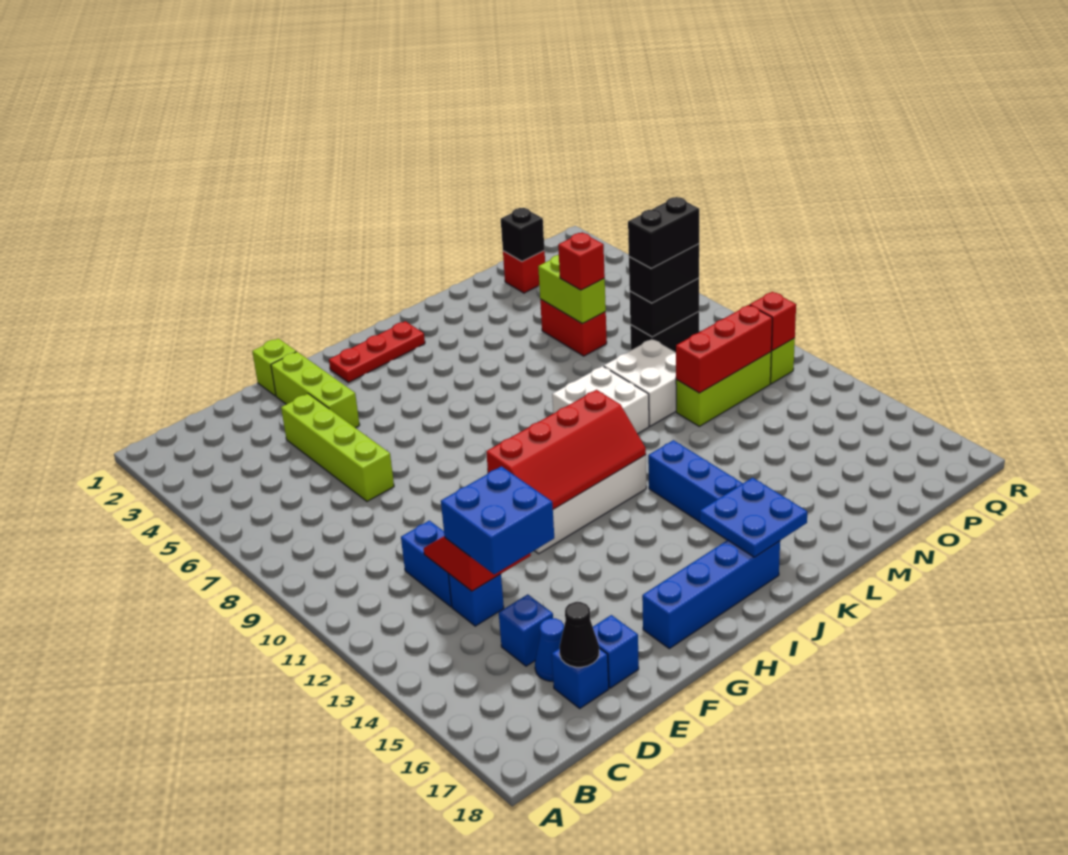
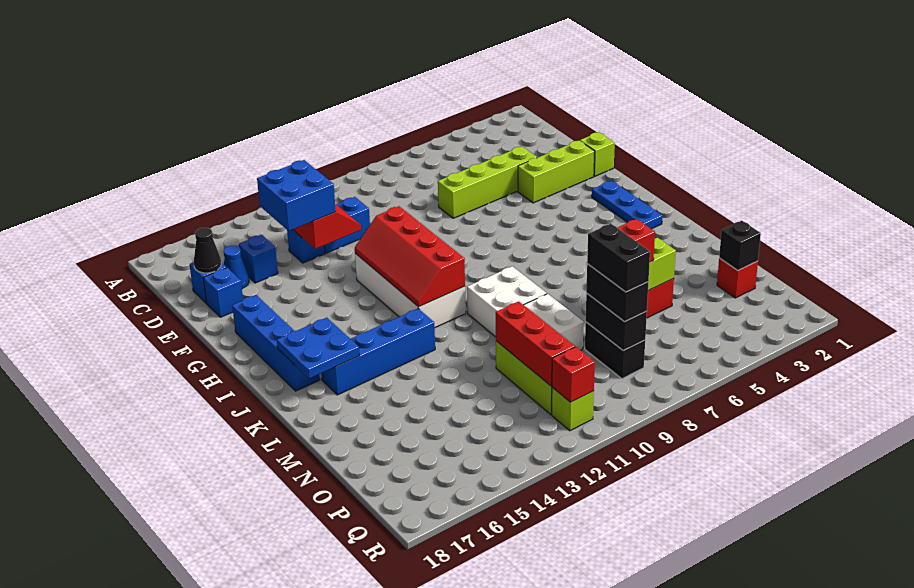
red plate H2:J2 level 1 -> blue plate H2:J2 level 1

